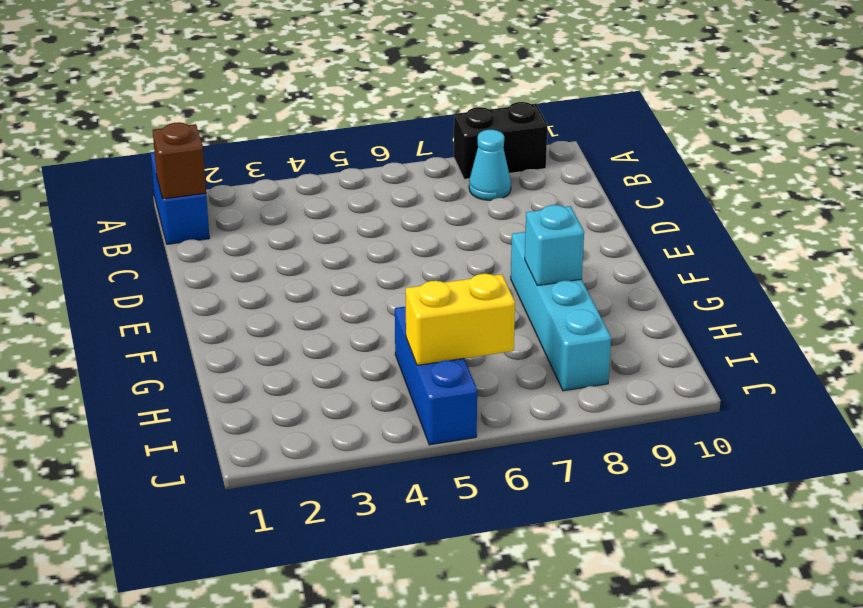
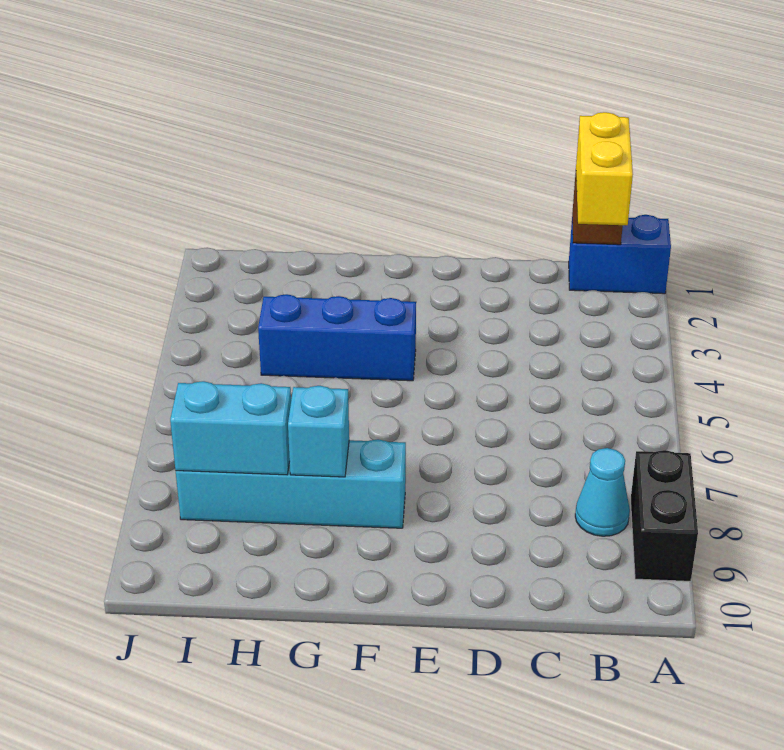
blue brick H5:J5 level 1 -> blue brick F4:H4 level 1
none -> cyan brick H8:I8 level 2
yellow brick I5:I6 level 2 -> yellow brick B1:B2 level 3

